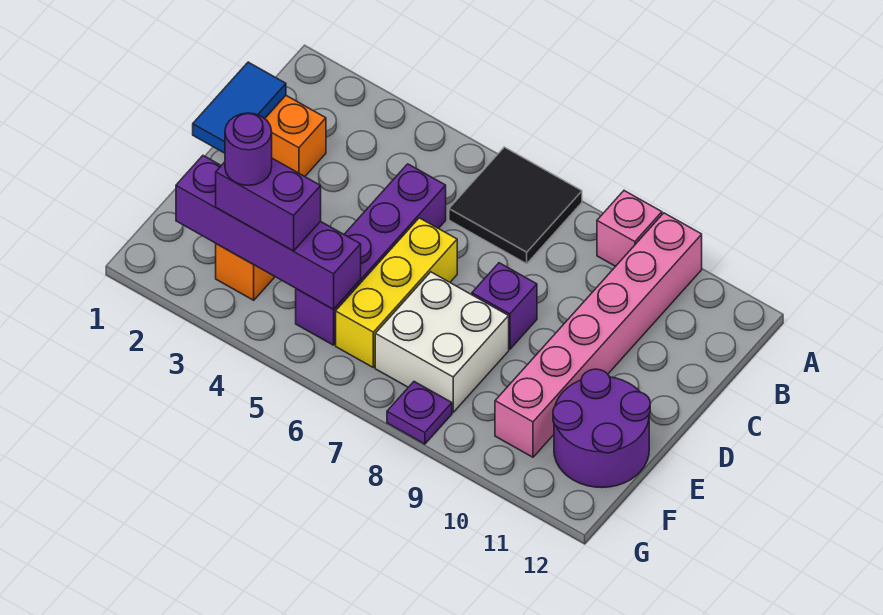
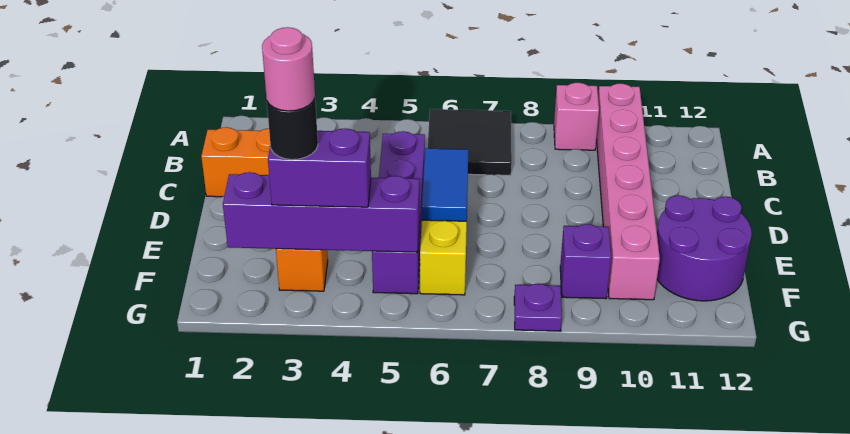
blue tile C1:D1 level 2 -> blue tile D6:E6 level 2
purple brick D8 level 1 -> purple brick F9 level 1
white brick E7:F8 level 1 -> none
purple round brick F3 level 4 -> black round brick F3 level 4
none -> pink round brick F3 level 5

